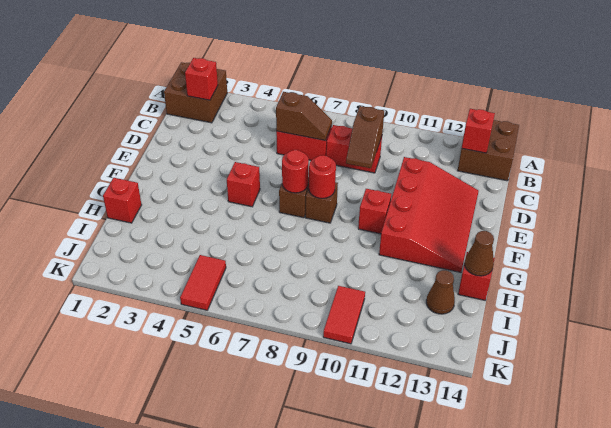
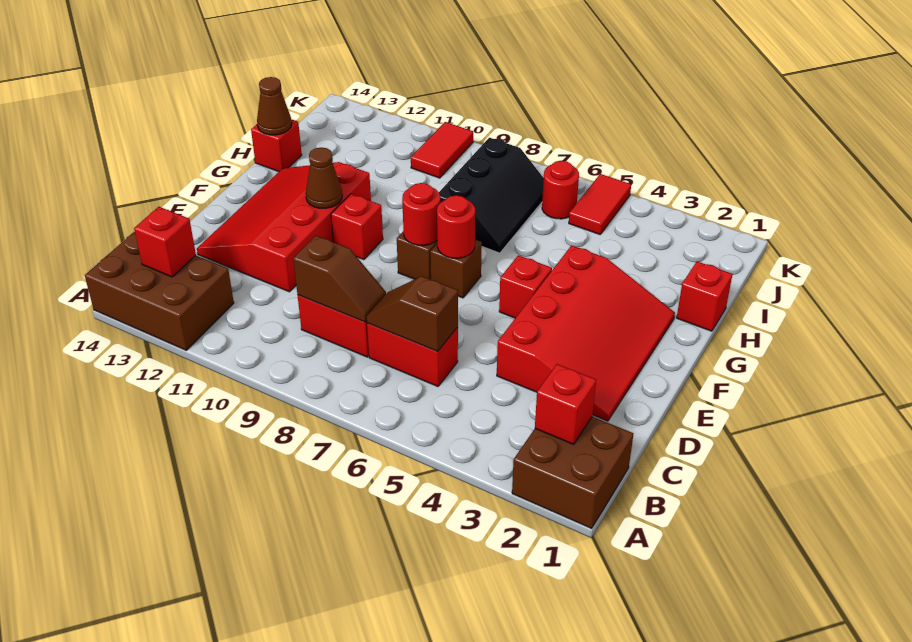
brown brick A13:B14 level 1 -> brown brick A12:B14 level 1
brown slope C9:D9 level 2 top C -> brown slope C8:C9 level 2 top 9
none -> red slope D2:G4 level 1 top 4
none -> black slope H7:J8 level 1 top 8
brown cone I13 level 1 -> brown cone F11 level 2
none -> red round brick J6 level 1

